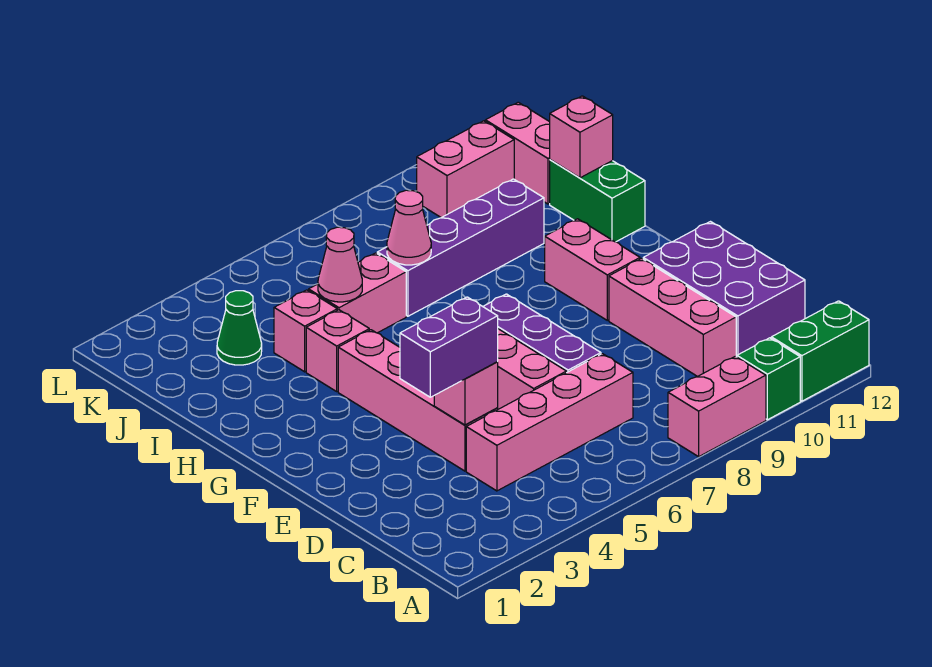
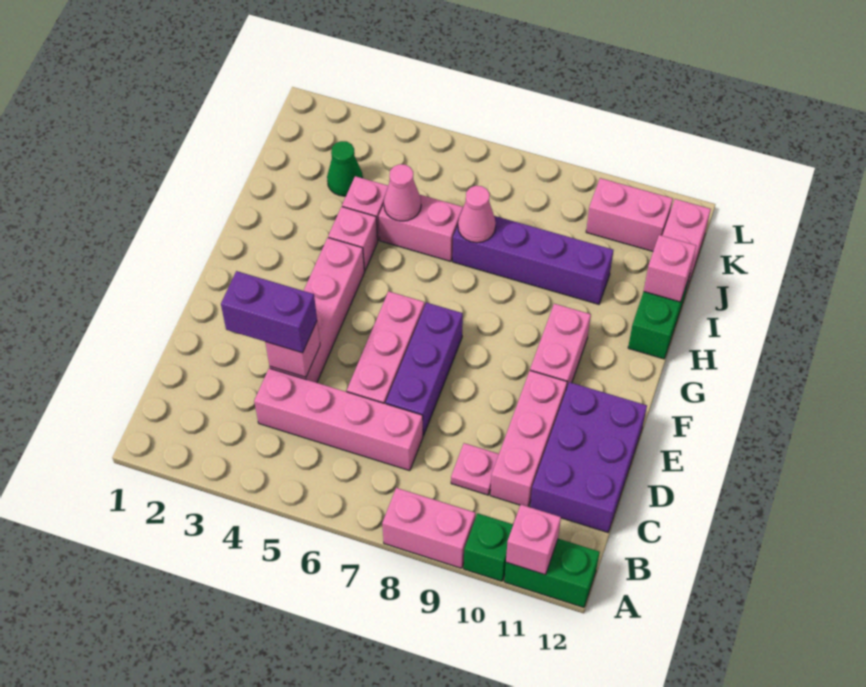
none -> pink brick A11 level 2
none -> pink plate C9 level 1

